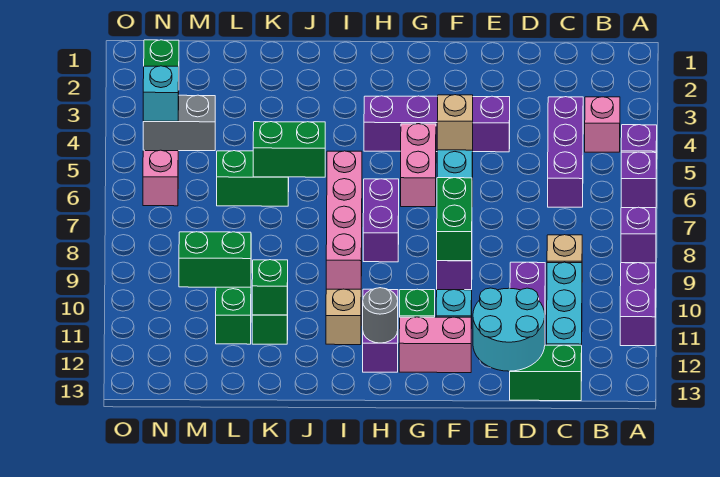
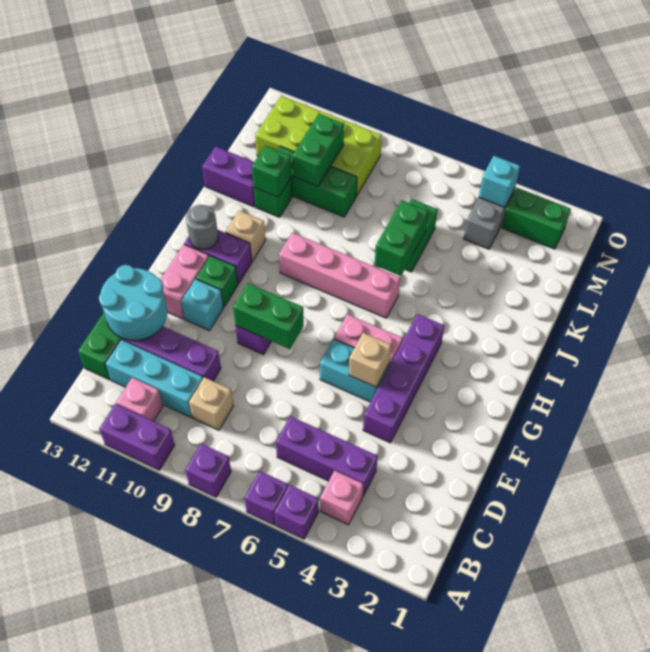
purple brick H7:H8 level 1 -> purple brick K12:K13 level 1
none -> lime brick M9:N12 level 1
pink brick N6 level 1 -> pink brick B11 level 1

